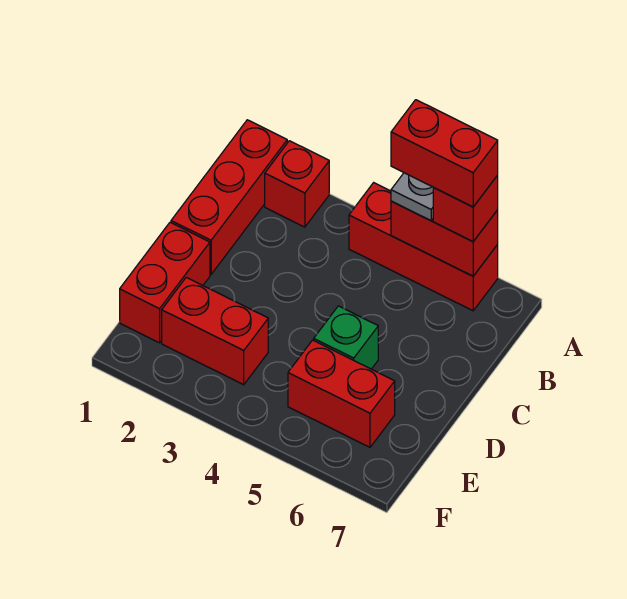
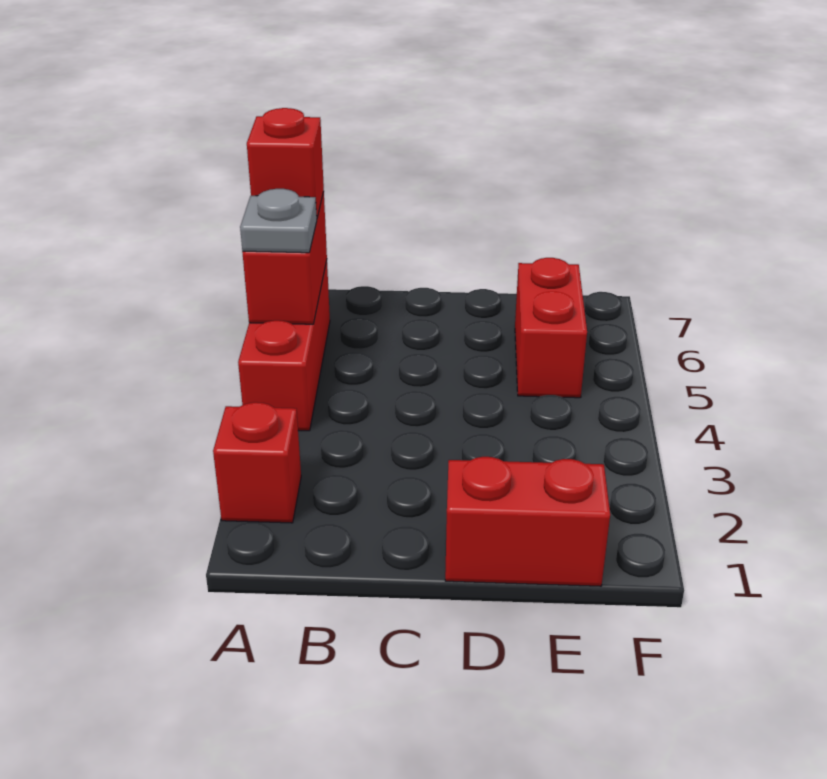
red brick A1:C1 level 1 -> none
red brick A5:A6 level 4 -> none
green brick D5 level 1 -> none
red brick E2:E3 level 1 -> none

